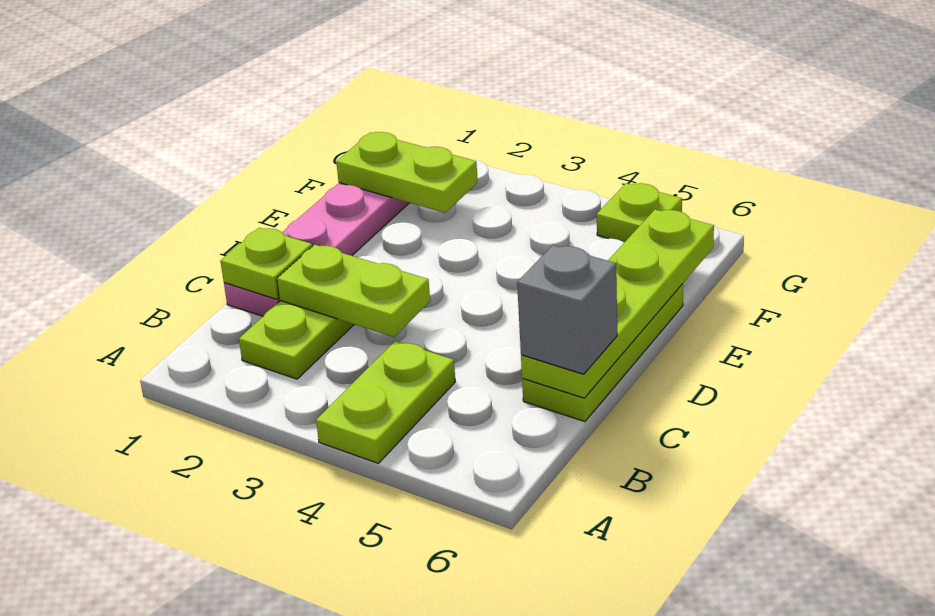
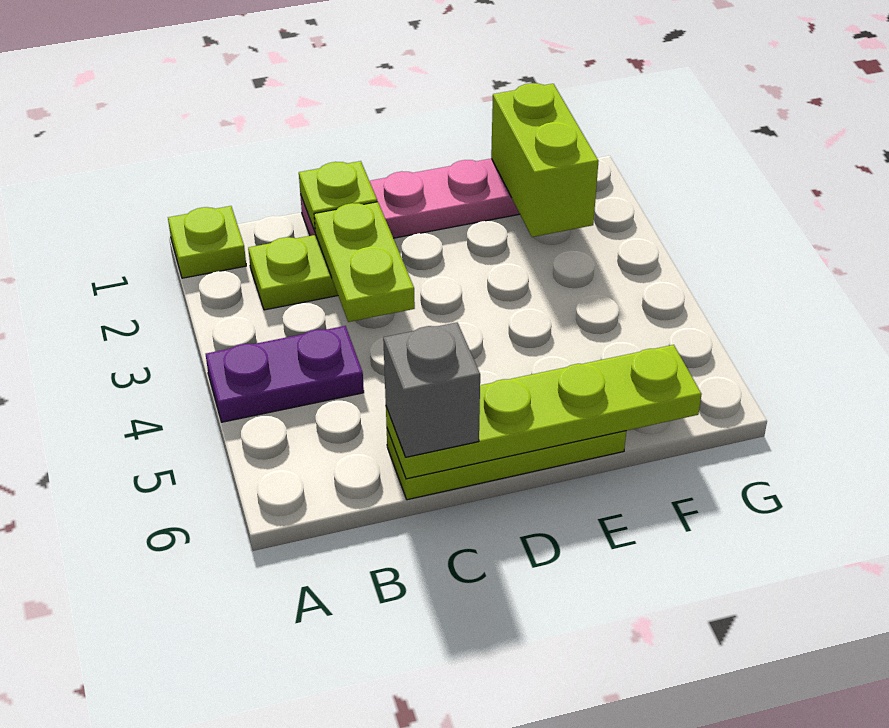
lime plate A4:B4 level 1 -> purple plate A4:B4 level 1
lime plate F1:F2 level 2 -> lime brick F1:F2 level 2
lime plate G5 level 1 -> lime plate A1 level 1

